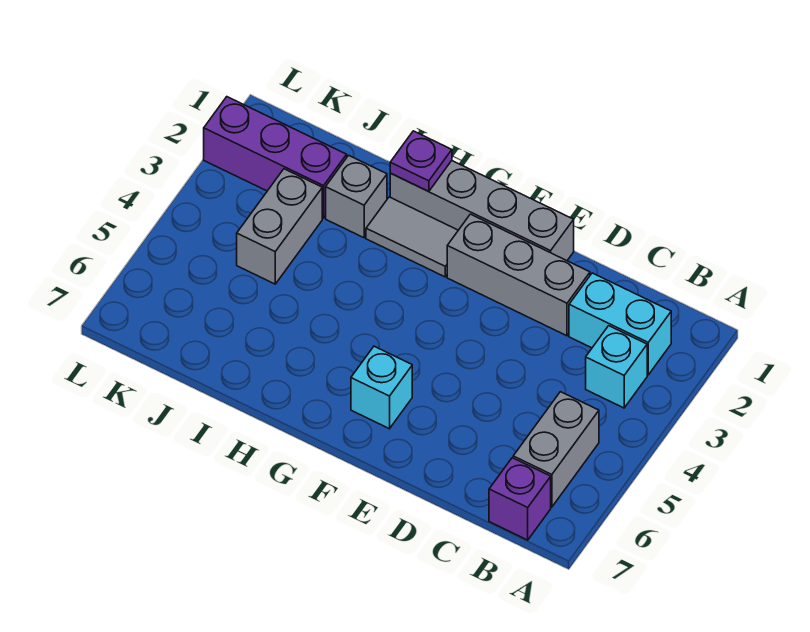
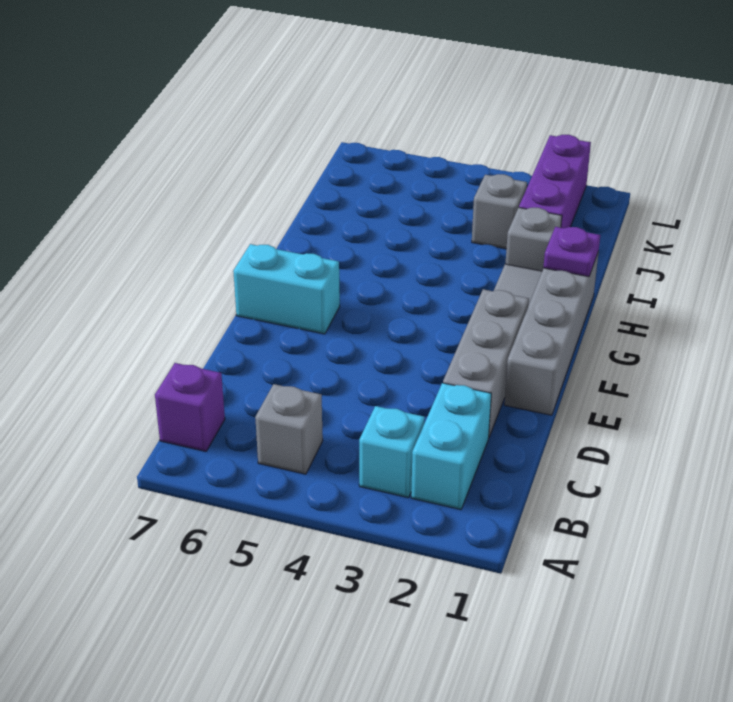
grey brick B5:B6 level 1 -> grey brick B5 level 1
cyan brick F6 level 1 -> cyan brick F6:F7 level 1
grey brick J3:J4 level 1 -> grey brick J3 level 1

